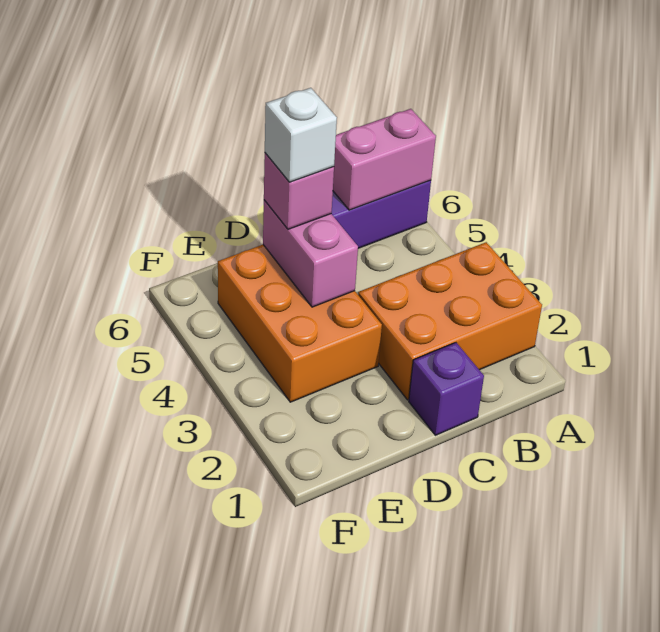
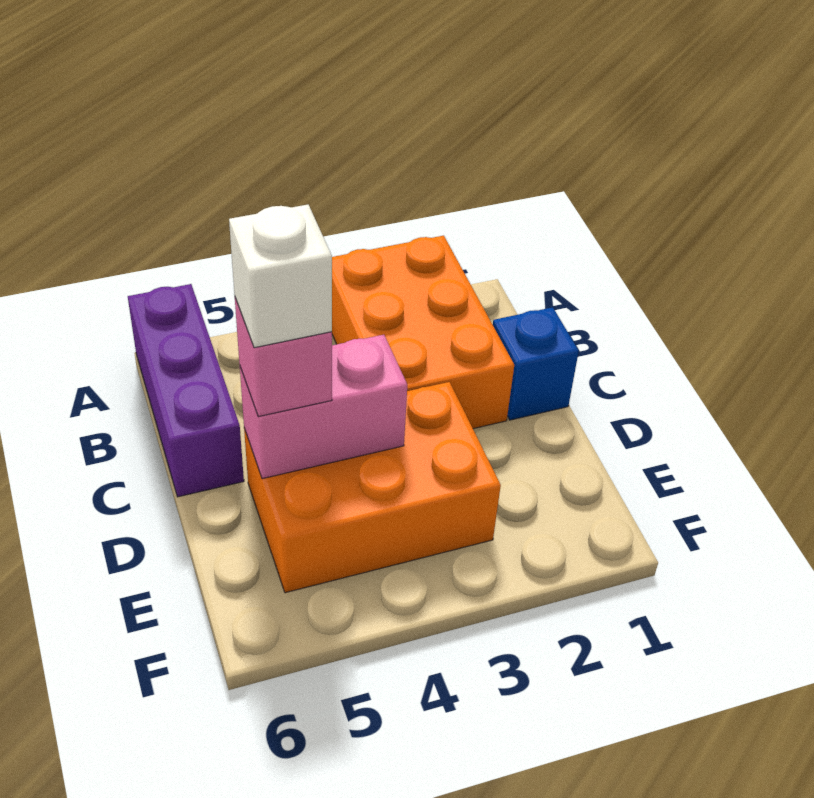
pink brick A6:B6 level 2 -> none
purple brick C1 level 1 -> blue brick C1 level 1

